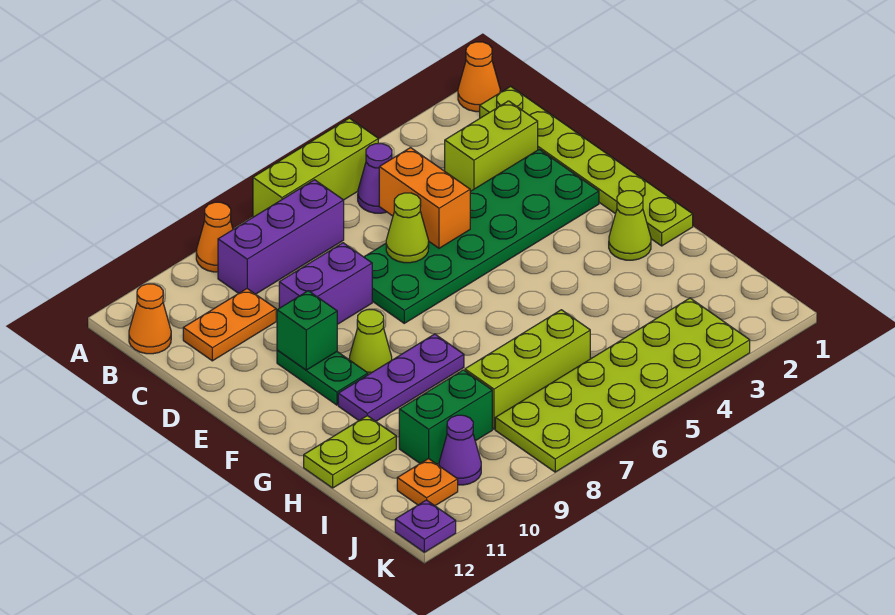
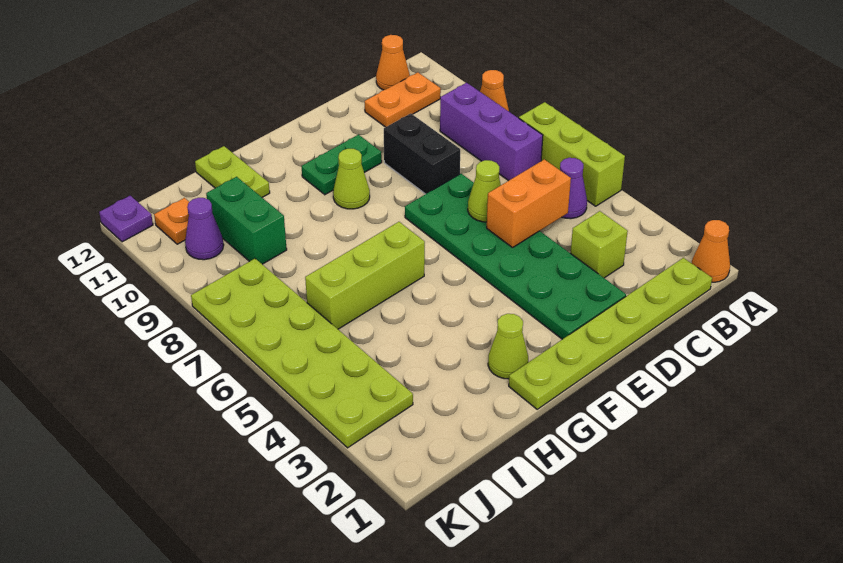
lime brick C2:C3 level 1 -> lime brick C3 level 1
orange plate C10:C11 level 1 -> orange plate B11:C11 level 1
purple brick D8:D9 level 1 -> black brick D8:D9 level 1
green brick E10 level 2 -> none
purple plate G8:G10 level 1 -> none
lime brick I6:I8 level 1 -> lime brick G6:I6 level 1

